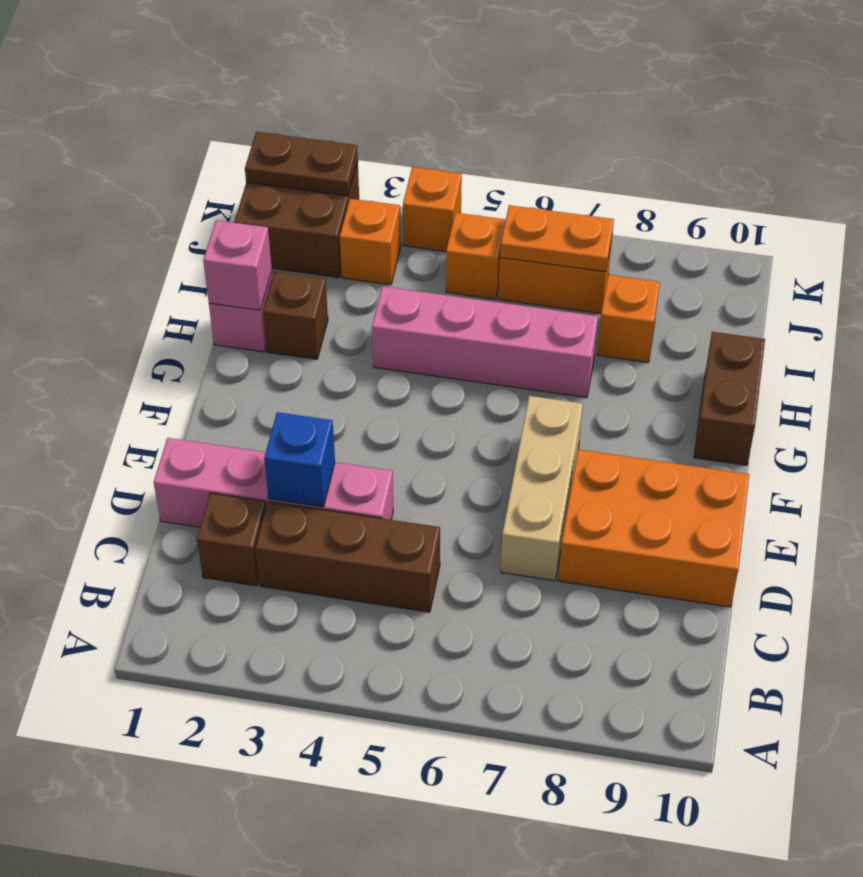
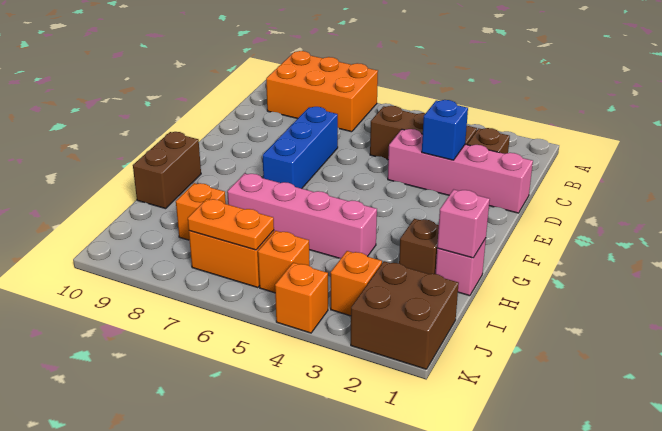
tan brick D7:F7 level 1 -> blue brick D7:F7 level 1
orange brick D8:E10 level 1 -> orange brick A7:B9 level 1
brown plate K1:K2 level 2 -> none

